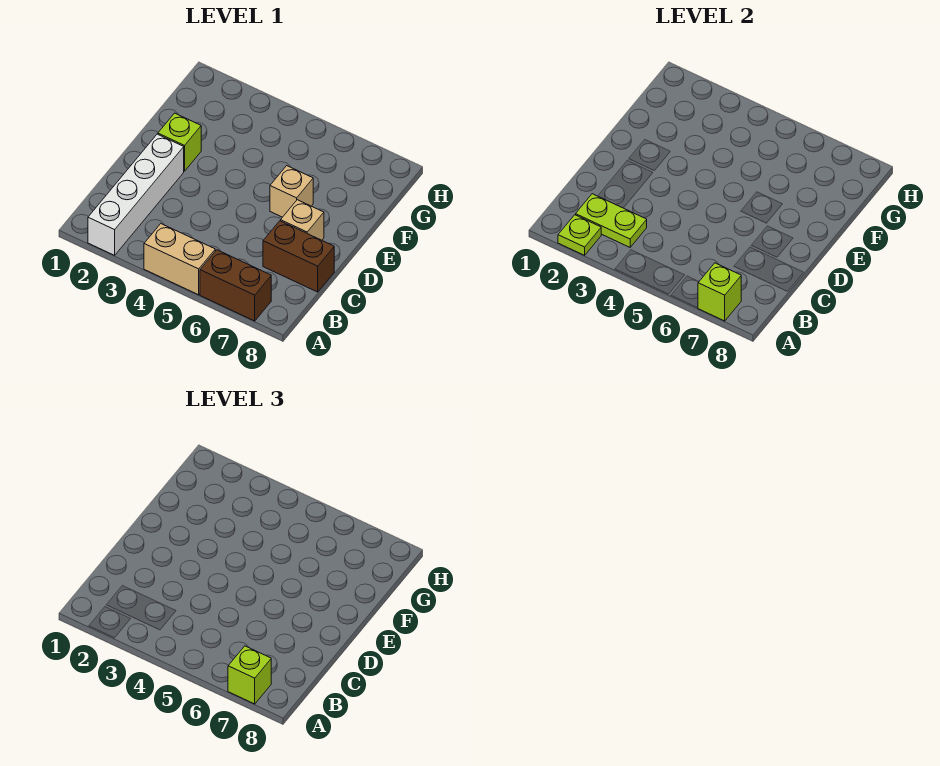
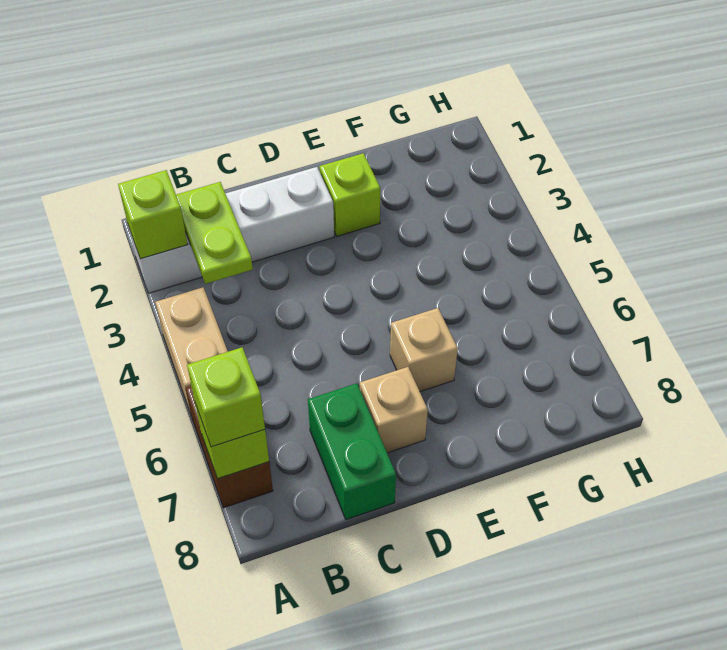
lime plate A2 level 2 -> lime brick A2 level 2
brown brick C7:C8 level 1 -> green brick C7:C8 level 1

